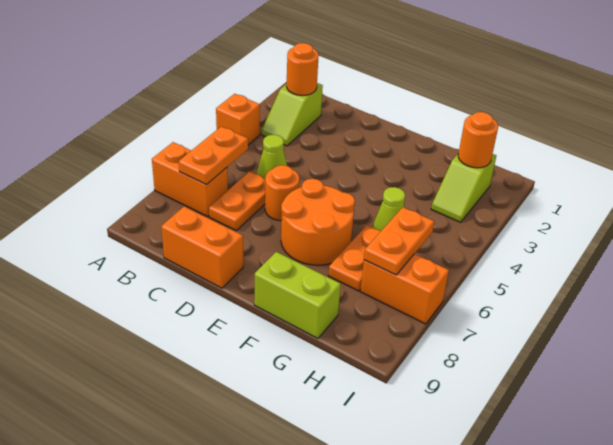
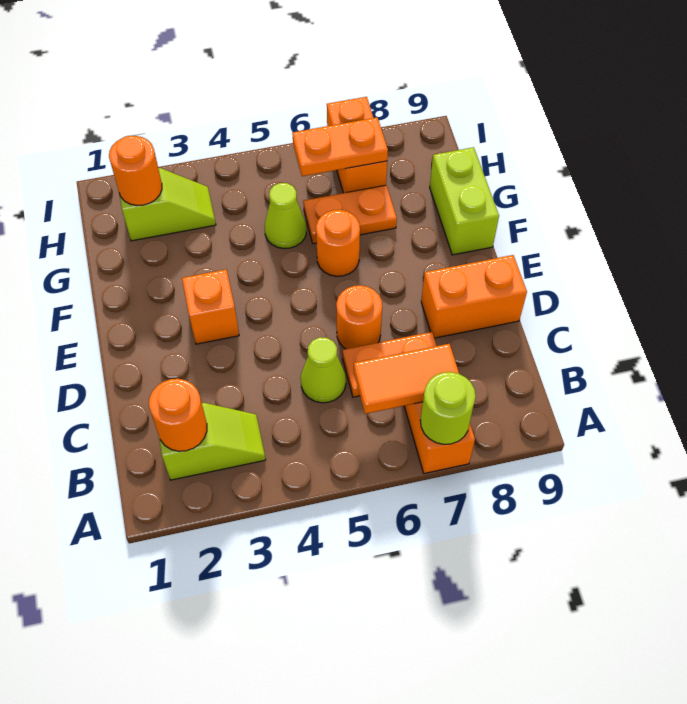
orange brick A4 level 1 -> orange brick E3 level 1
none -> lime round brick A7 level 2
orange plate B6:B7 level 2 -> orange tile B6:B7 level 2
orange brick C9:D9 level 1 -> orange brick D8:D9 level 1
orange round brick E6:F7 level 1 -> orange round brick F6 level 1

